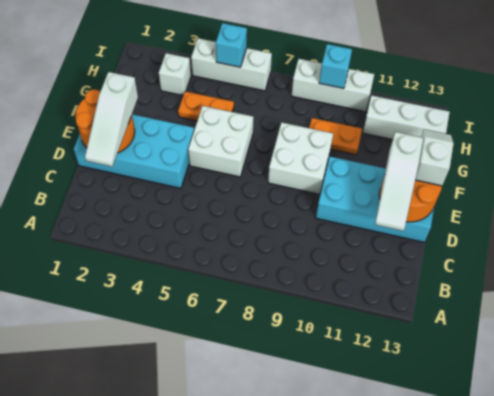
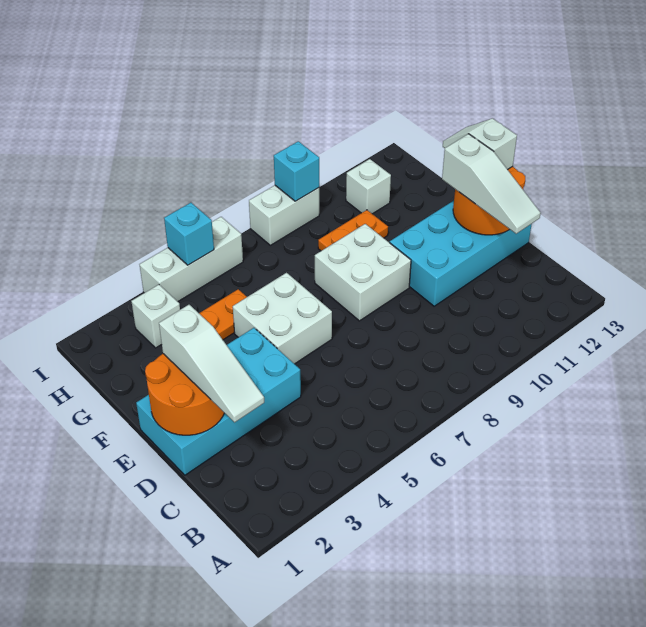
white brick H11:H13 level 1 -> white brick H11 level 1
white brick I8:I10 level 1 -> white brick I8:I9 level 1

